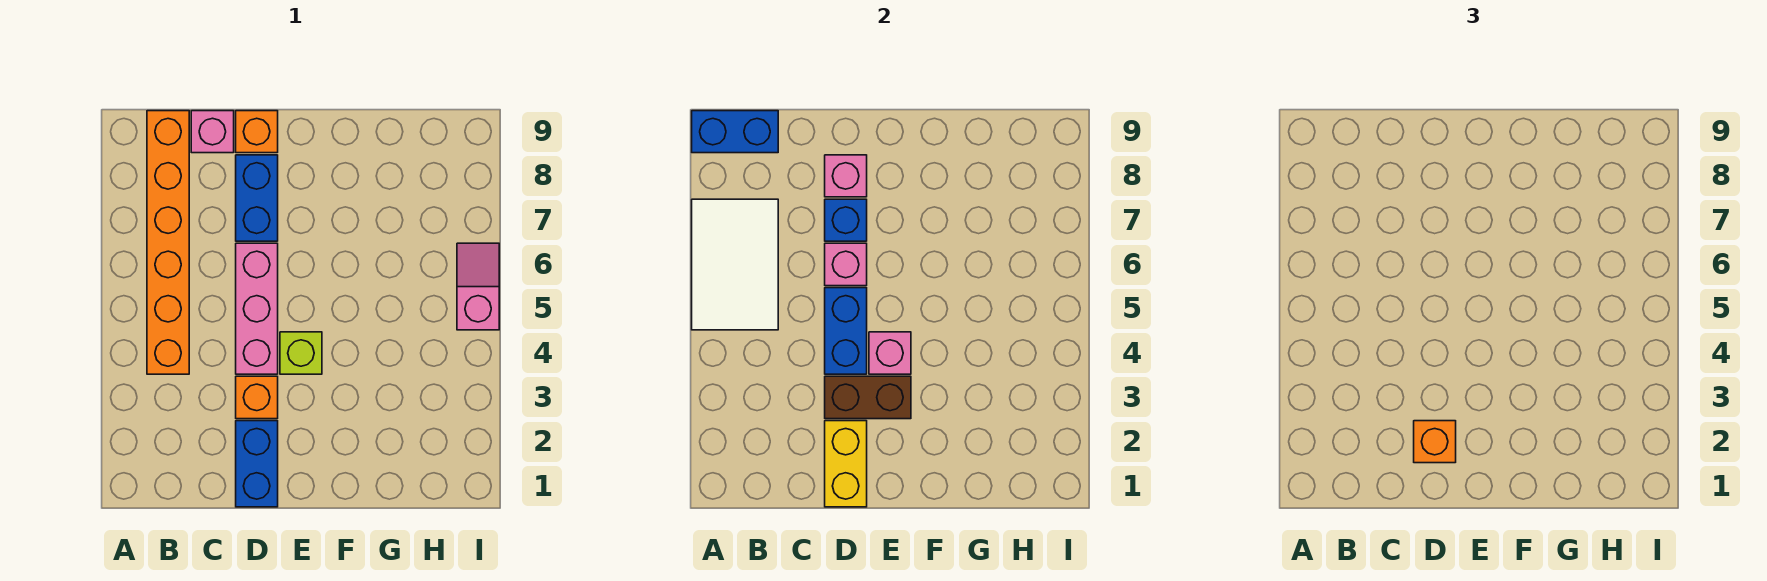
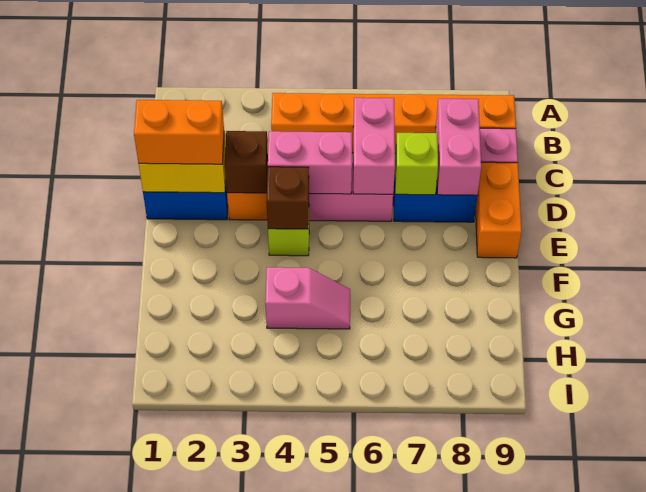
white tile A5:B7 level 2 -> none
blue brick A9:B9 level 2 -> none
orange brick D2 level 3 -> orange brick D1:D2 level 3
brown brick D3:E3 level 2 -> brown brick D3 level 2
blue brick D4:D5 level 2 -> pink brick D4:D5 level 2
pink brick D6 level 2 -> pink brick C6:D6 level 2
blue brick D7 level 2 -> lime brick D7 level 2
pink brick D8 level 2 -> pink brick C8:D8 level 2
orange brick D9 level 1 -> orange brick D9:E9 level 1
pink brick E4 level 2 -> brown brick E4 level 2
pink slope I5:I6 level 1 top 5 -> pink slope G4:G5 level 1 top 4

